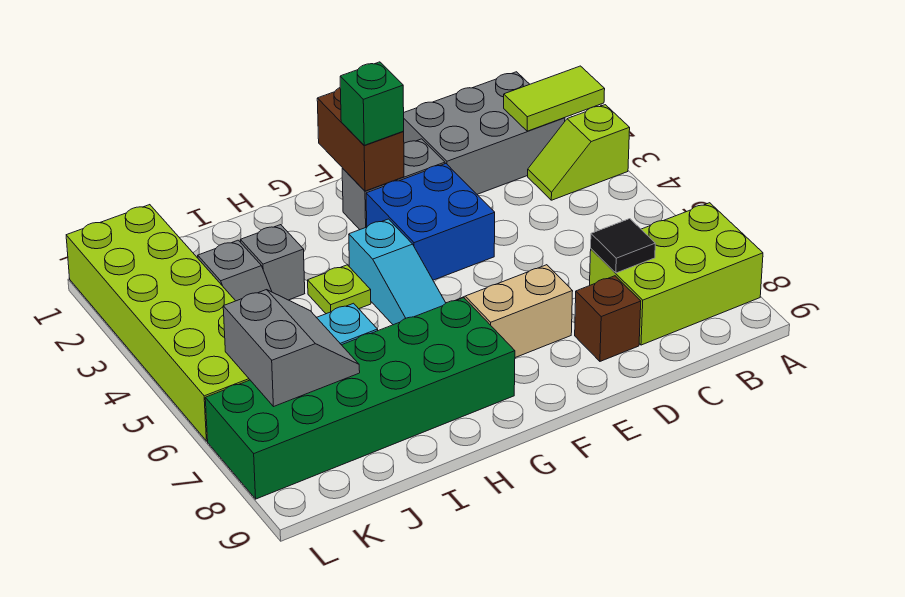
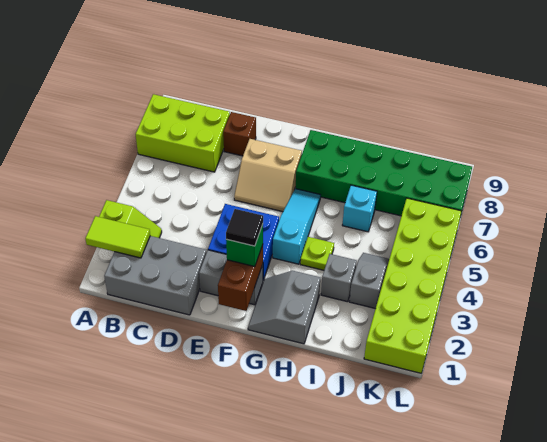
black tile C7 level 2 -> black tile F2 level 4
grey slope J6:K7 level 2 top K -> grey slope G1:H2 level 1 top H

